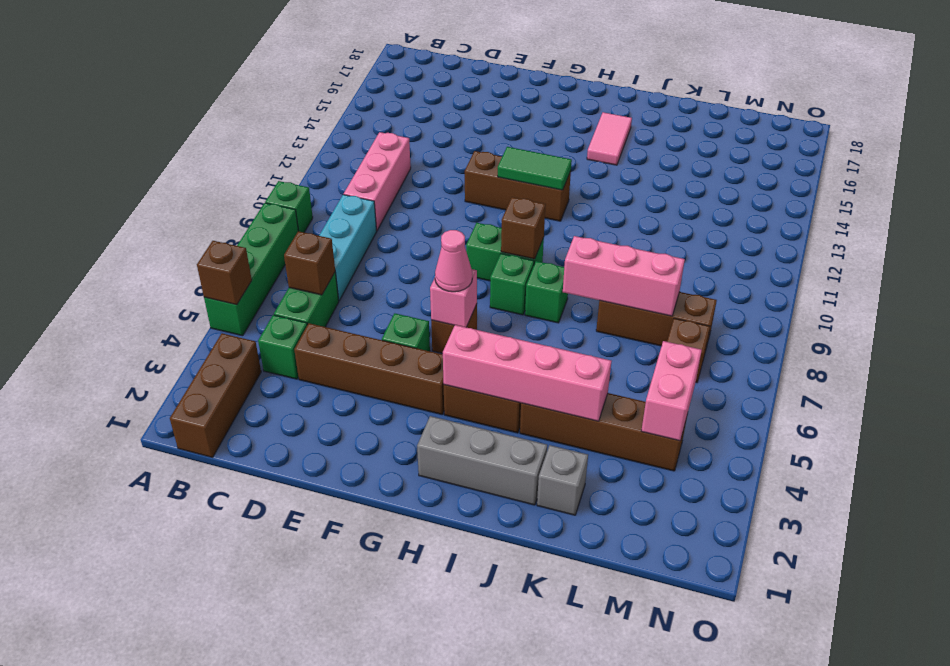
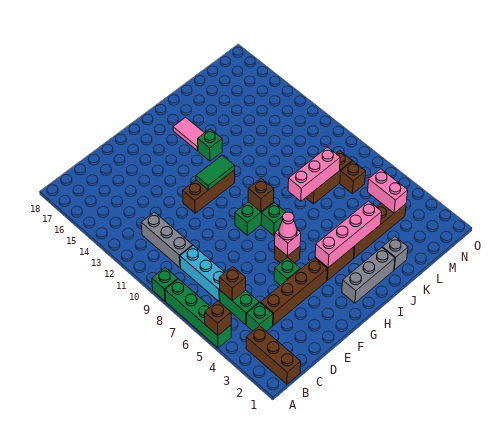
pink brick C10:C12 level 1 -> grey brick C10:C12 level 1
green brick I8 level 1 -> green brick I14 level 1

